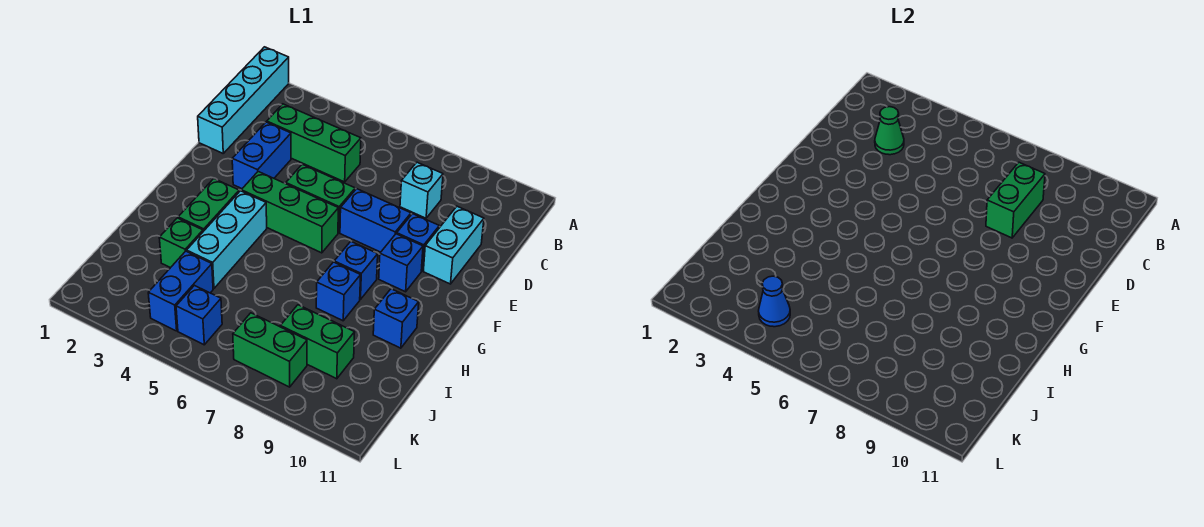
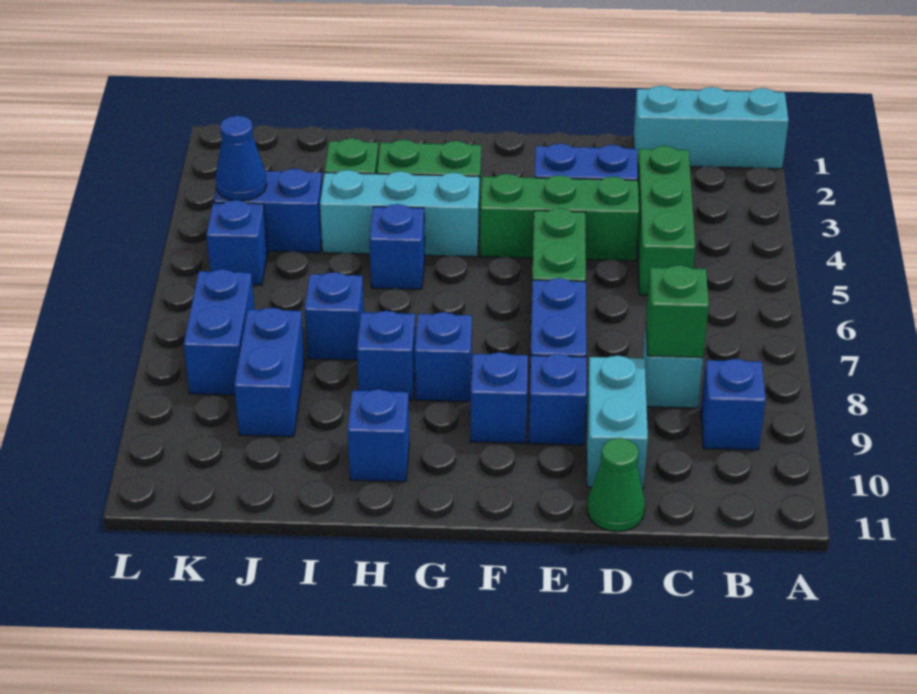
cyan brick A1:D1 level 1 -> cyan brick A1:C1 level 1
none -> blue brick B9 level 1
green cone C3 level 2 -> green cone D11 level 1
green brick C8:D8 level 2 -> green brick C8 level 2
cyan brick D10:E10 level 1 -> cyan brick D9:D10 level 1
green brick F4:F6 level 1 -> green brick D4:F4 level 1
none -> blue brick H5 level 1
none -> blue brick I7 level 1
green brick J8:J9 level 1 -> blue brick J8:J9 level 1
green brick K7:K8 level 1 -> blue brick K7:K8 level 1

